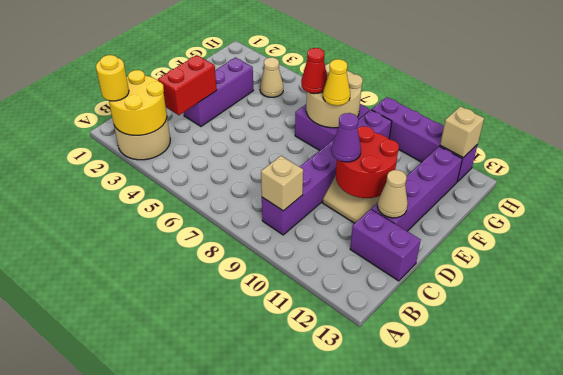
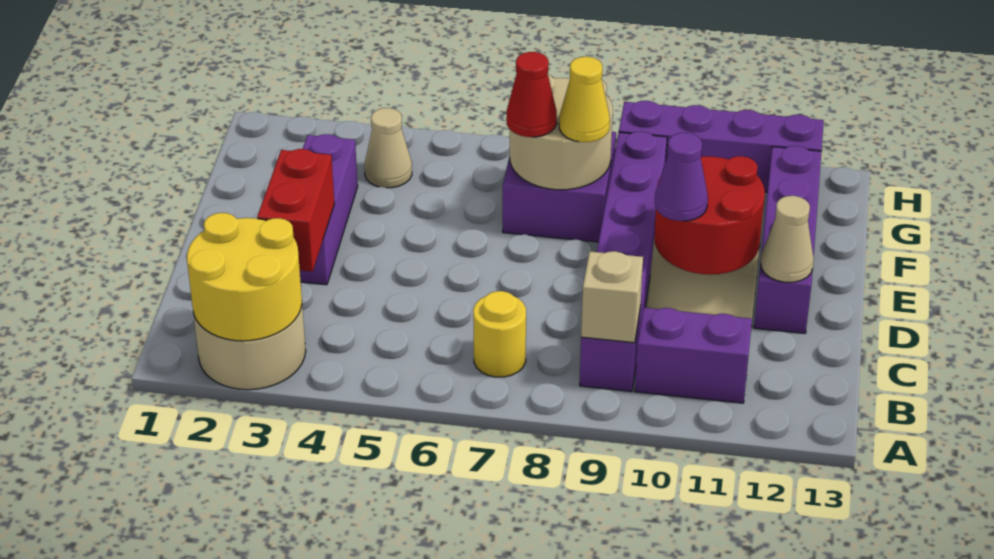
yellow round brick A2 level 3 -> yellow round brick B7 level 1
purple brick C12:C13 level 1 -> purple brick B10:B11 level 1
tan brick H12 level 2 -> none

